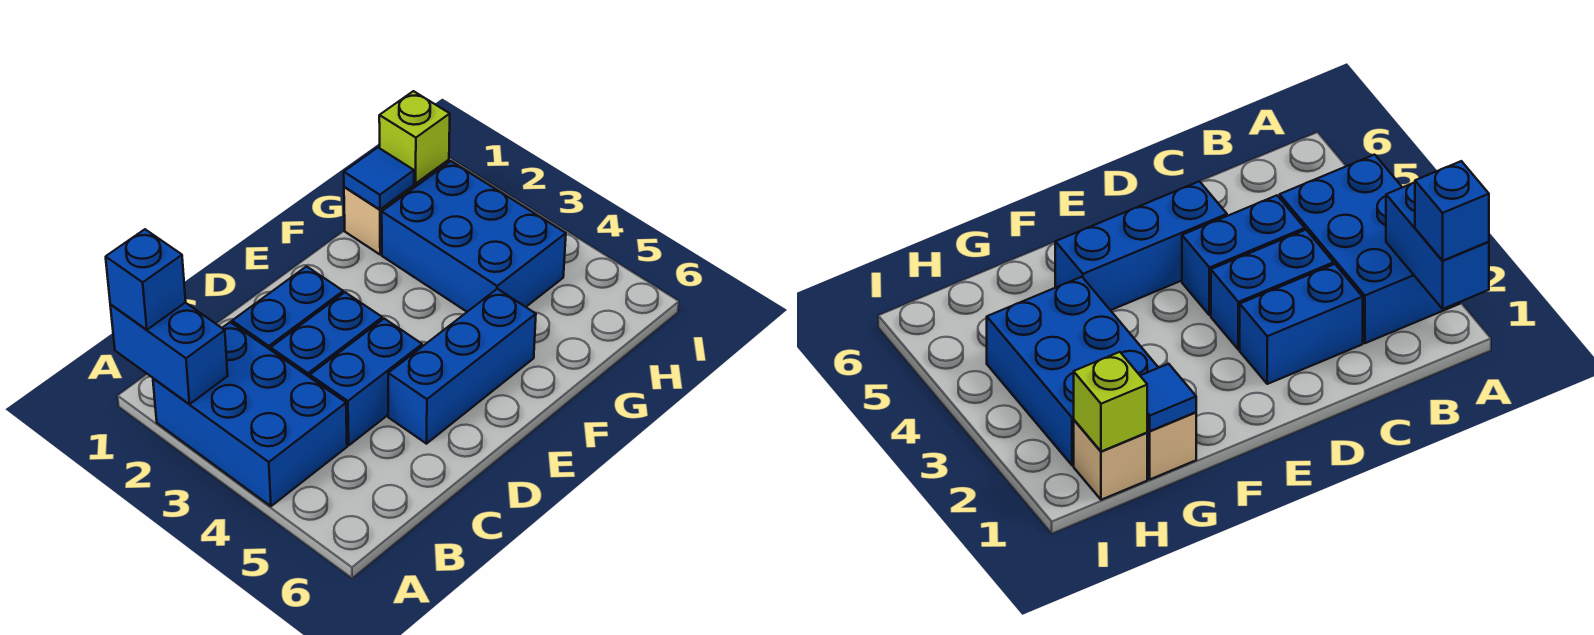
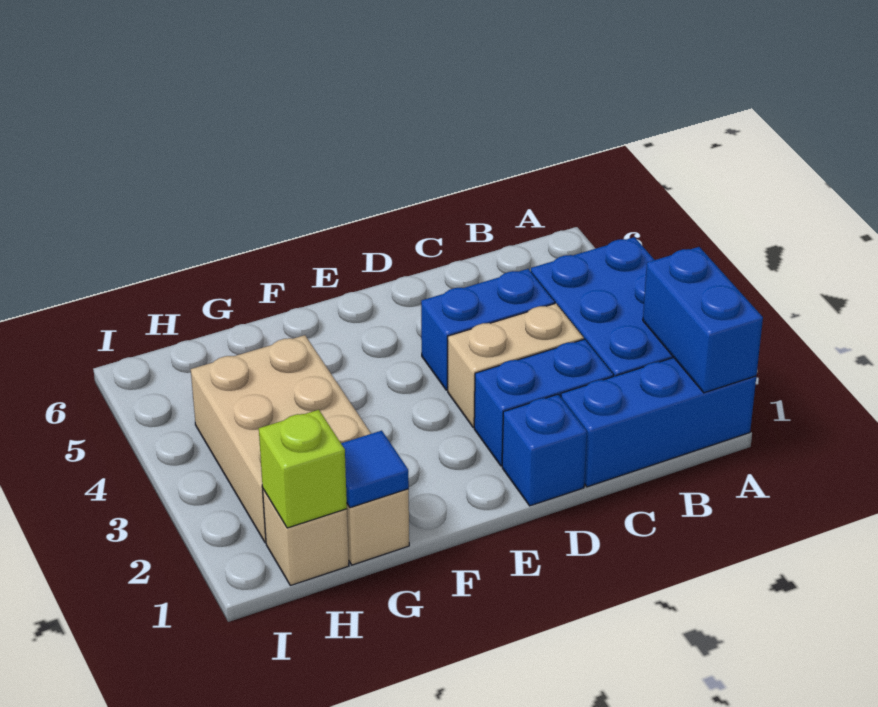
blue brick A1 level 3 -> blue brick D1 level 1
blue brick C3:D3 level 1 -> tan brick C3:D3 level 1
blue brick D5:F5 level 1 -> blue brick A1:C1 level 1
blue brick G2:H4 level 1 -> tan brick G2:H4 level 1

